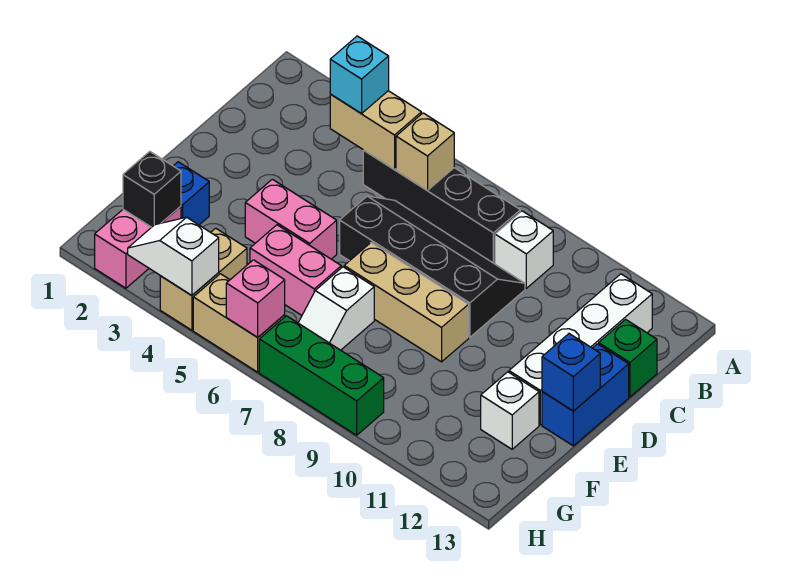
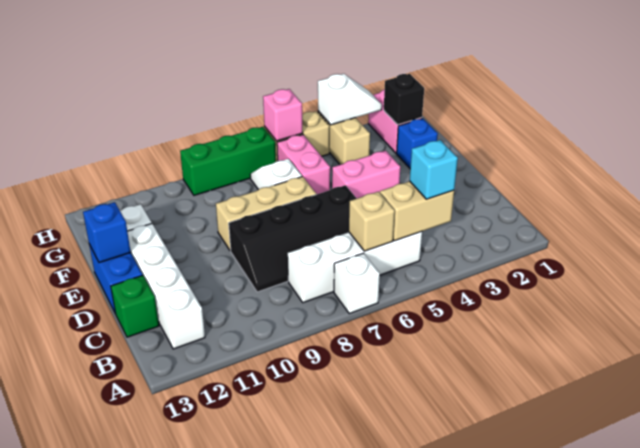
black brick B5:B8 level 1 -> white brick B5:B8 level 1
white brick B9 level 1 -> white brick A7 level 1
pink brick F5:F6 level 1 -> pink brick F6:G6 level 1

